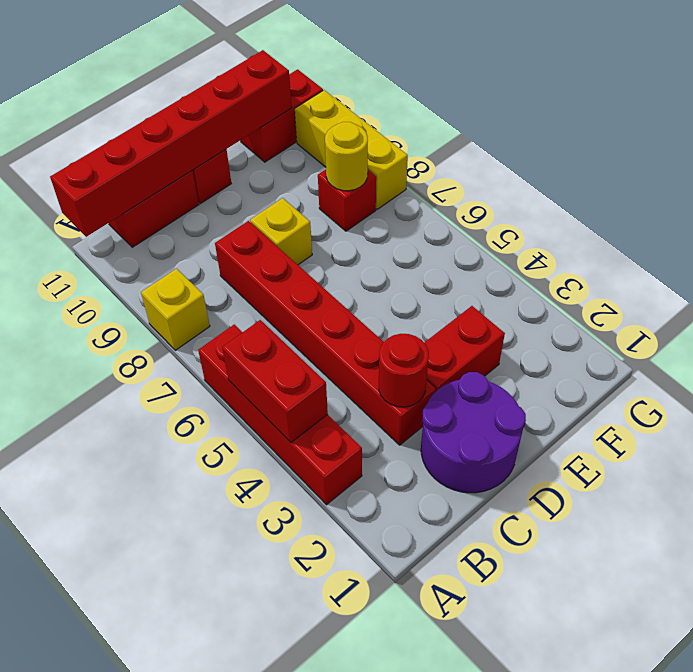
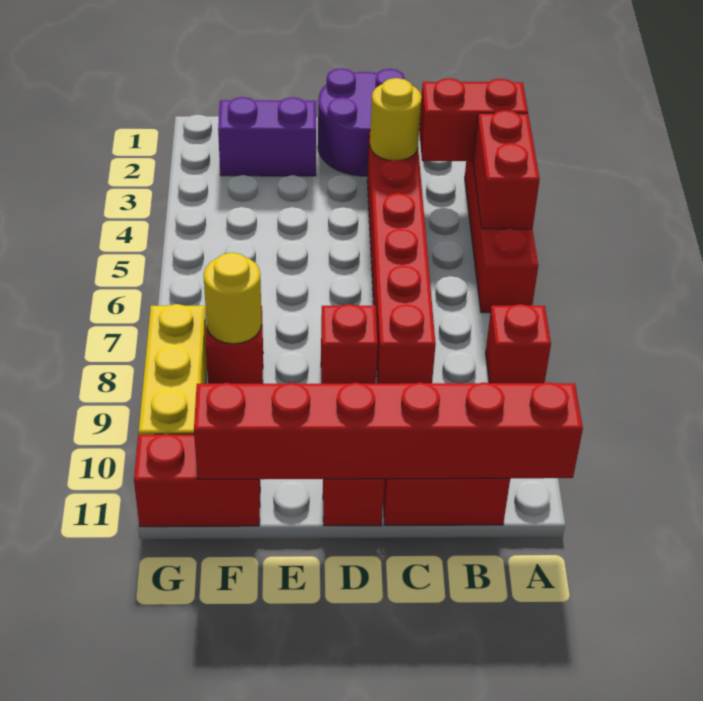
yellow brick A8 level 1 -> red brick A8 level 1
red round brick C3 level 2 -> yellow round brick C3 level 2
red brick D3:E3 level 1 -> red brick A3:B3 level 2
yellow brick D8 level 1 -> red brick D8 level 1
none -> purple brick E2:F2 level 1

